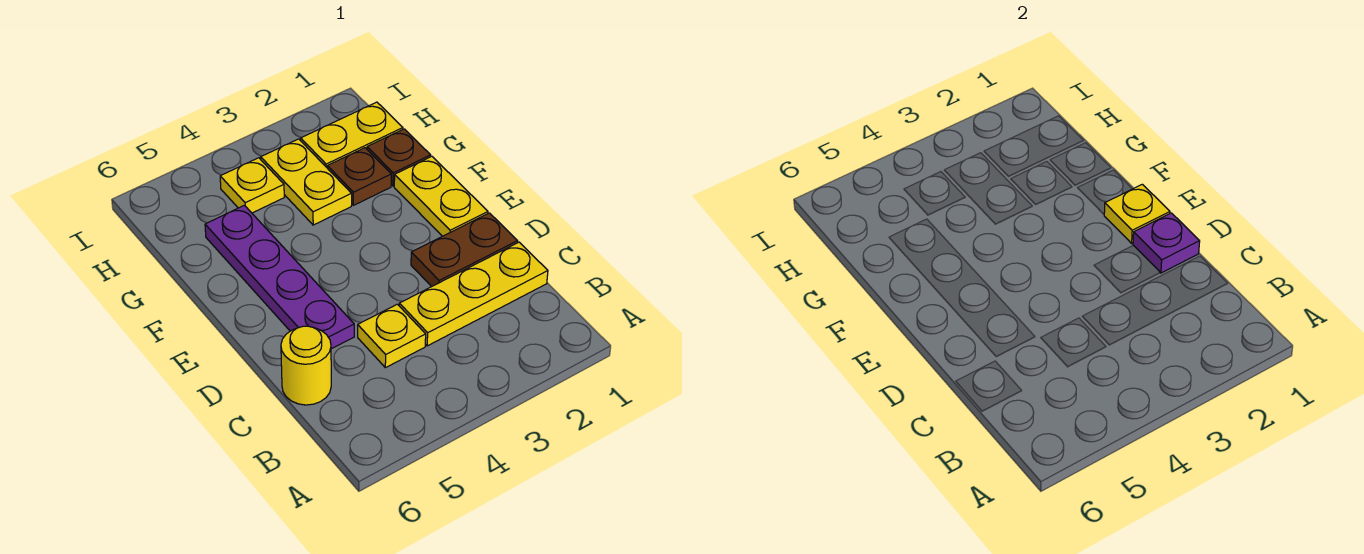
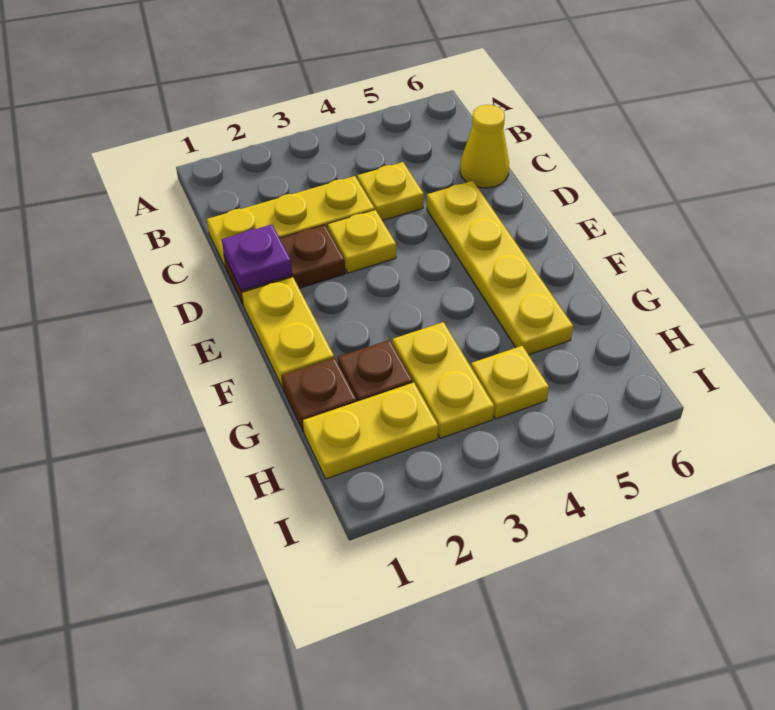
yellow round brick C6 level 1 -> yellow cone C6 level 1
purple plate D5:G5 level 1 -> yellow plate D5:G5 level 1
yellow plate E1 level 2 -> yellow plate D3 level 1

